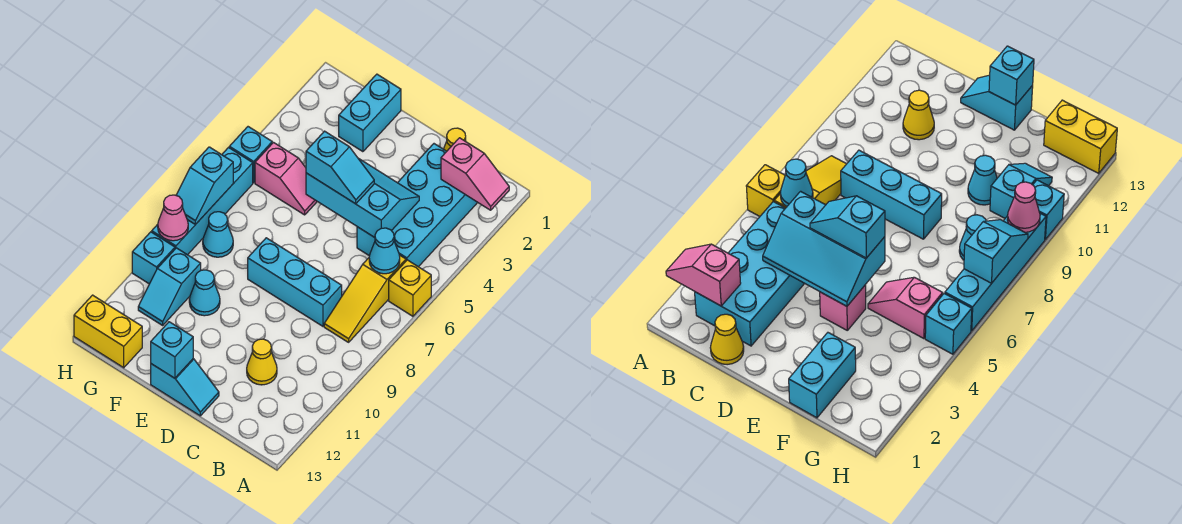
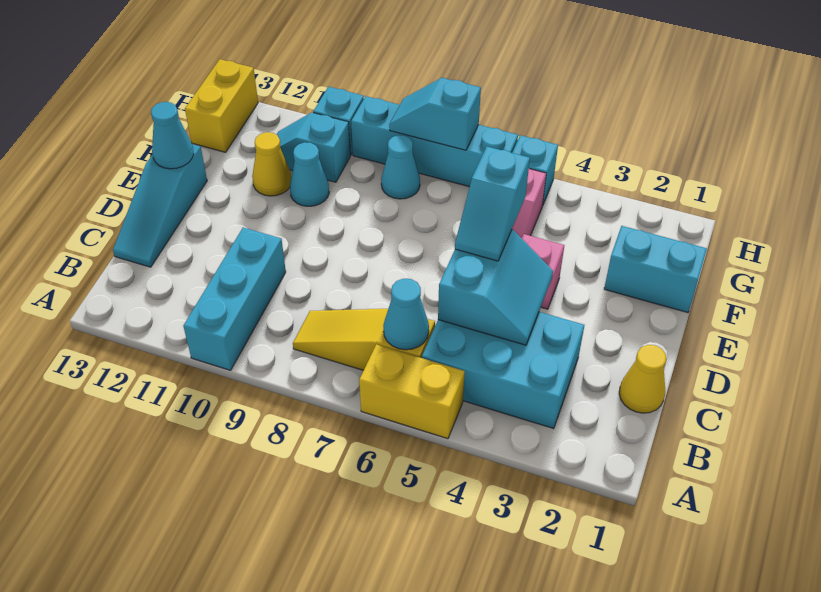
pink slope A2:B2 level 2 top B -> none
yellow brick A6 level 1 -> yellow brick A5:A6 level 1
cyan brick B2:C5 level 1 -> cyan brick B3:C5 level 1
cyan slope C4:E5 level 2 top 5 -> cyan slope C4:D5 level 2 top 5
cyan brick C8:E8 level 1 -> cyan brick A10:C10 level 1
yellow cone C11 level 1 -> yellow cone F11 level 1
cyan slope D13:E13 level 1 top E -> cyan slope C13:E13 level 1 top E
cyan brick E13 level 2 -> cyan cone E13 level 2
pink cone H9 level 2 -> none

